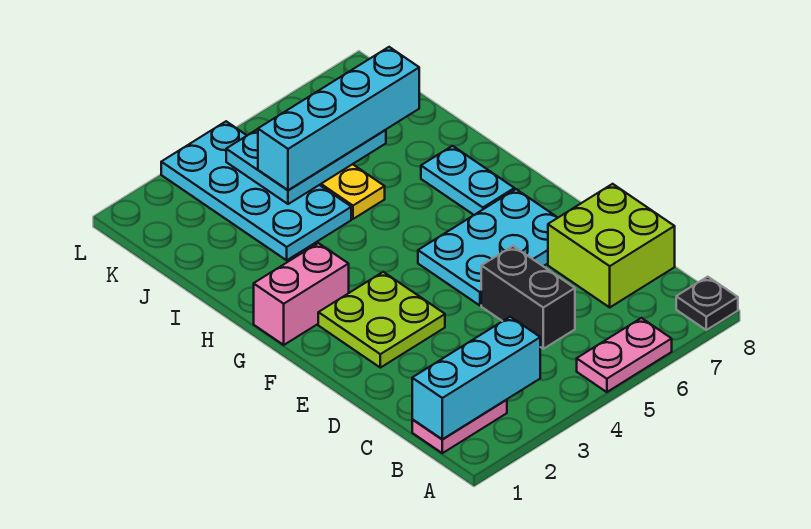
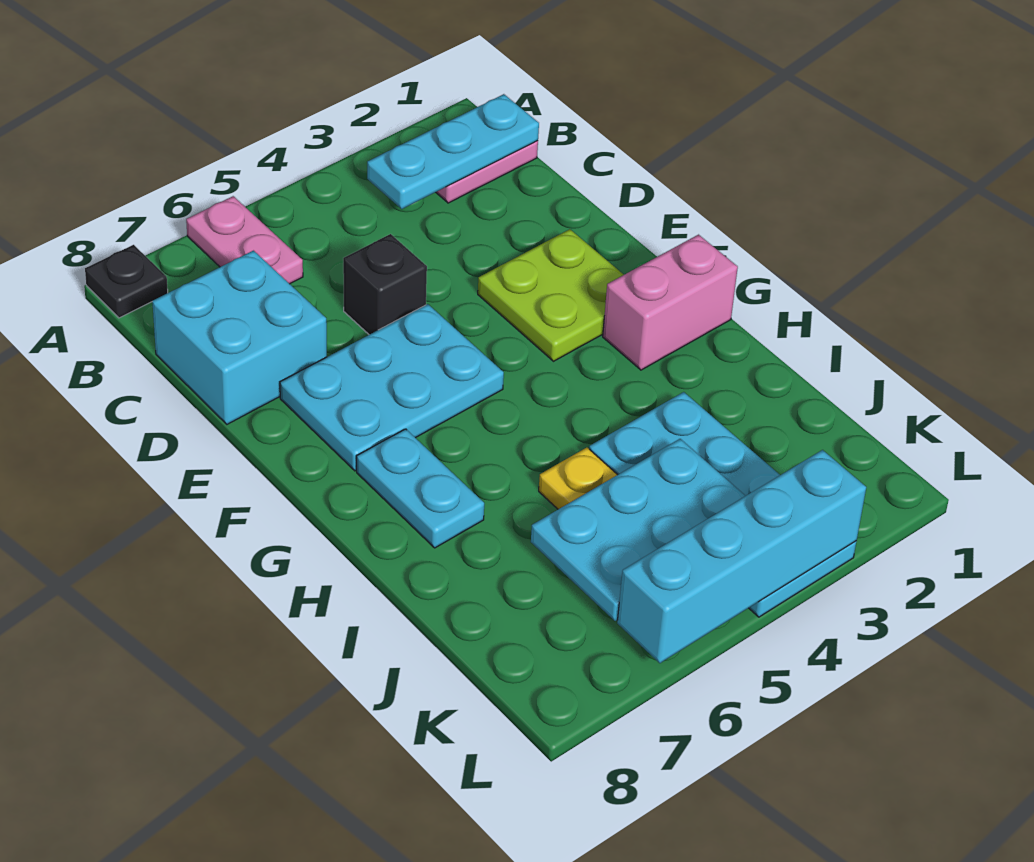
pink plate A5:A6 level 1 -> pink plate A6:B6 level 1
cyan brick B1:B3 level 2 -> cyan plate B1:B3 level 2
black brick C5:D5 level 1 -> black brick D5 level 1
lime brick C7:D8 level 1 -> cyan brick C7:D8 level 1
cyan brick J4:J7 level 3 -> cyan brick L3:L6 level 2

